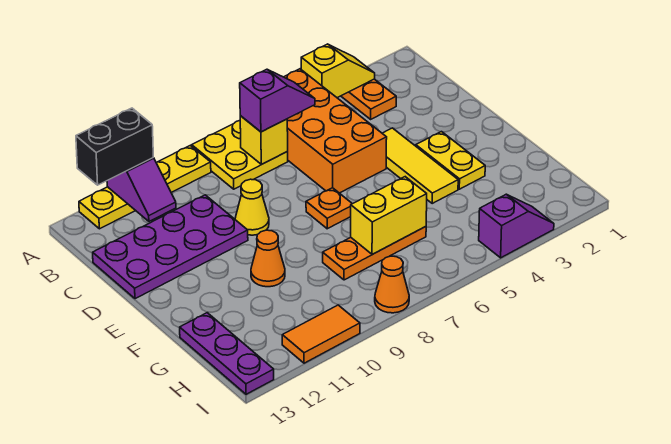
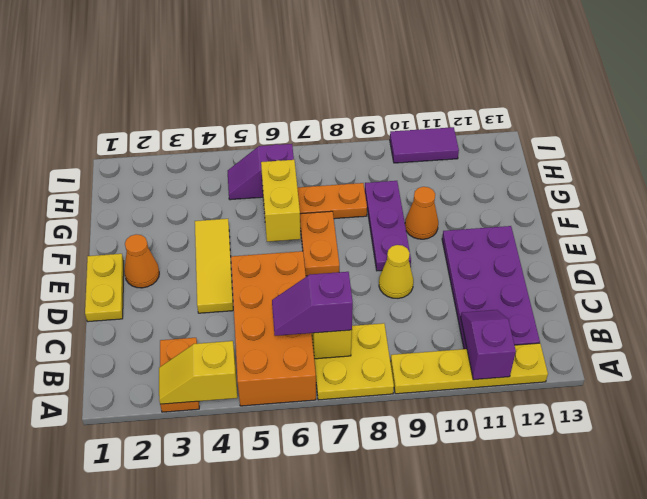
black brick A11:A12 level 3 -> none
purple plate C10:D13 level 1 -> purple plate B11:E12 level 1
yellow plate E3:F3 level 1 -> yellow plate D1:E1 level 1
orange plate E7 level 1 -> orange plate E7:F7 level 1
yellow brick G6:G7 level 2 -> yellow brick F6:G6 level 2
purple plate G13:I13 level 1 -> purple plate E9:G9 level 1
purple slope I3:I4 level 1 top 4 -> purple slope H5:H6 level 1 top 6
orange cone I8 level 1 -> orange cone E2 level 1
orange tile I10:I11 level 1 -> purple tile I10:I11 level 1

